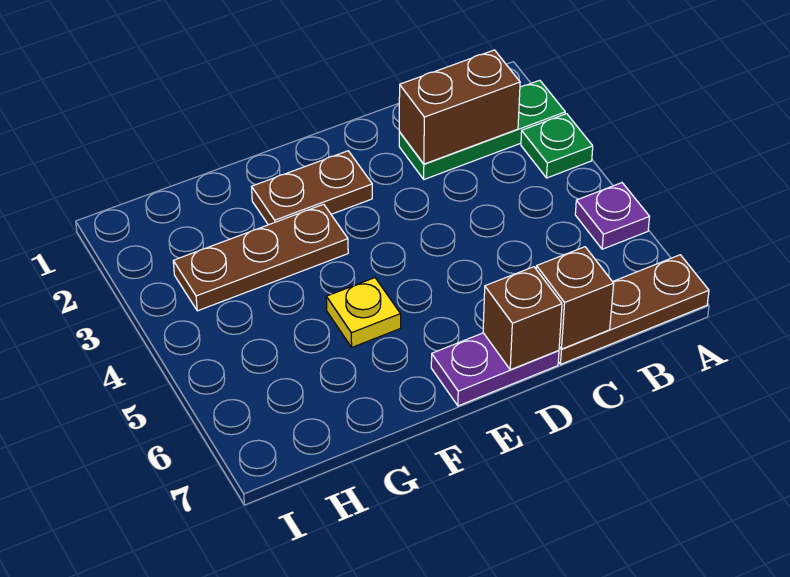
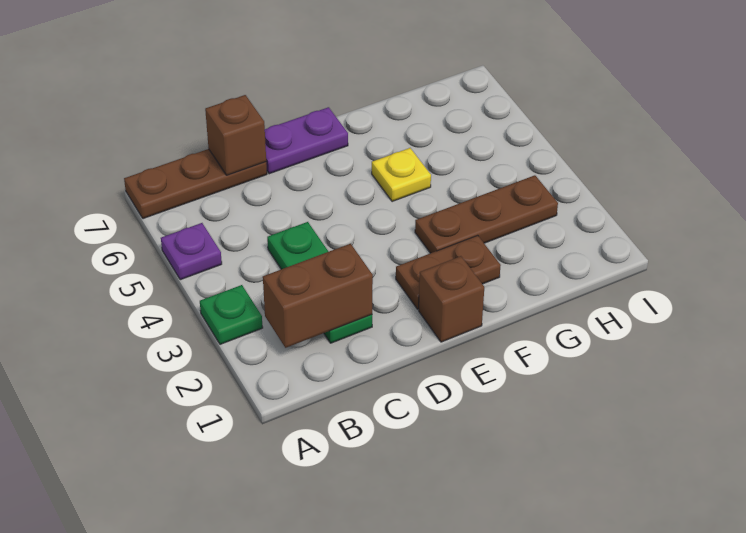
green plate A2:C2 level 1 -> green plate C2:C4 level 1
brown brick D7 level 2 -> brown brick E1 level 1

